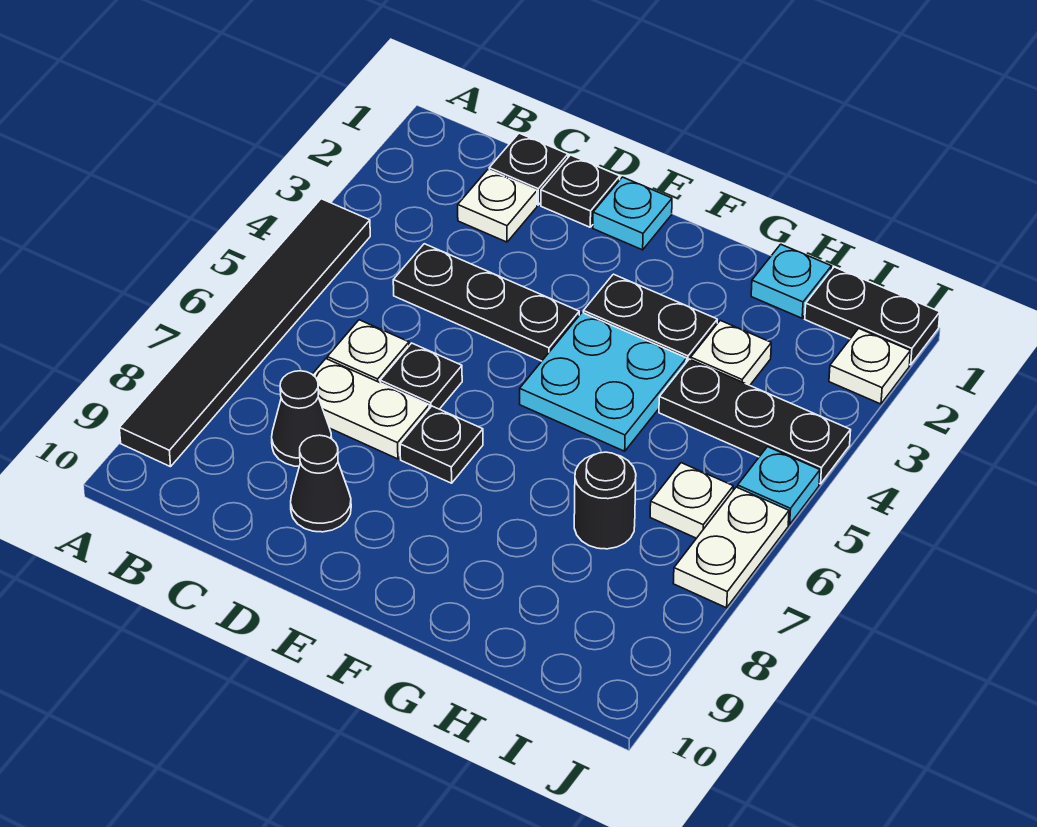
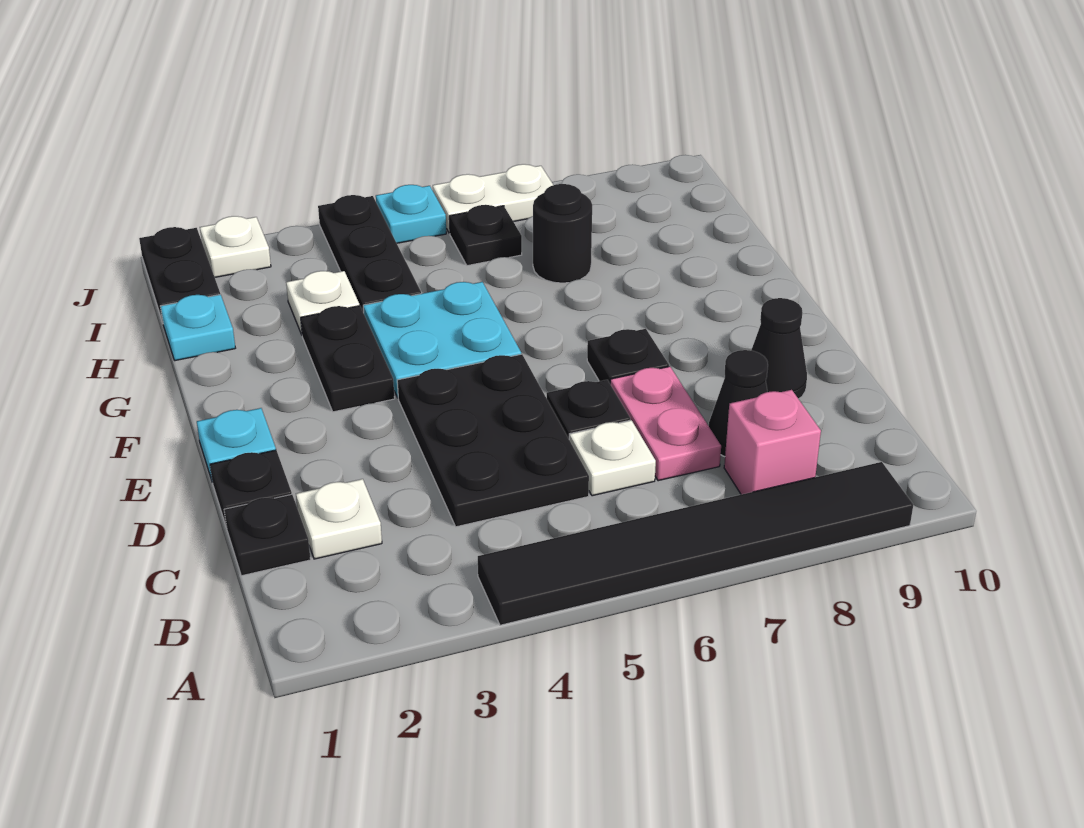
none -> pink brick B8 level 1
black plate C4:E4 level 1 -> black plate C4:E5 level 1
white plate C7:D7 level 1 -> pink plate C7:D7 level 1
white plate I6 level 1 -> black plate I6 level 1

